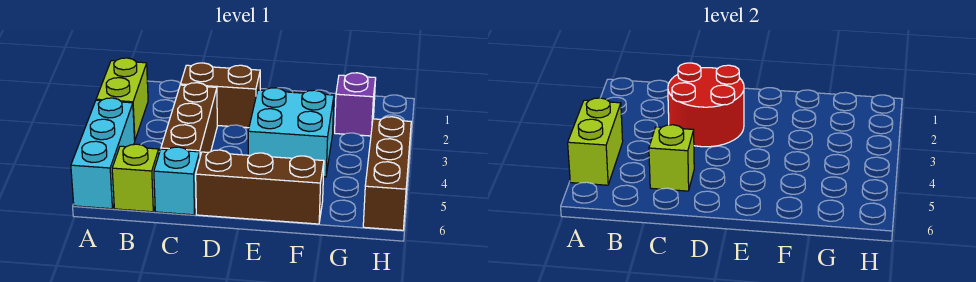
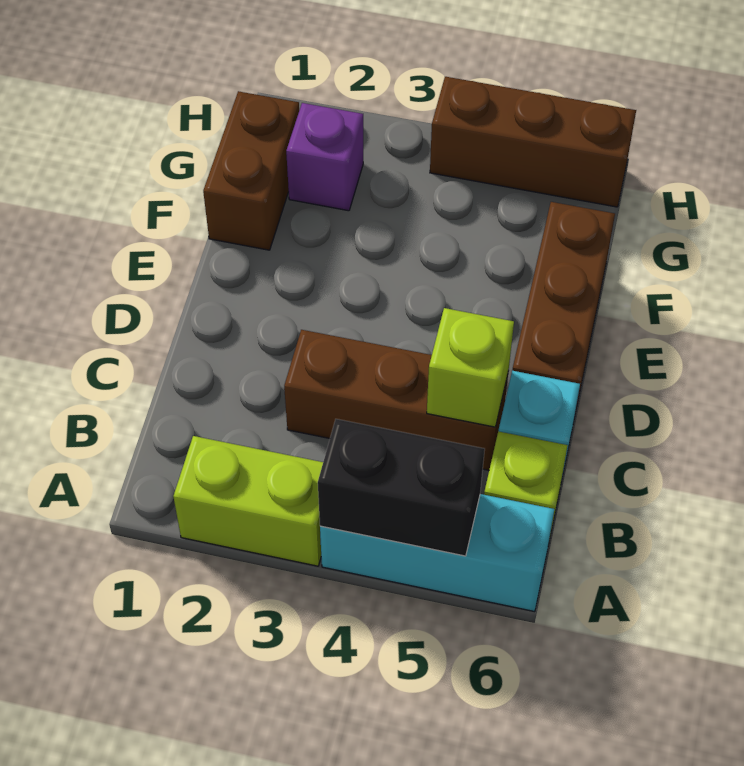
lime brick A4:A5 level 2 -> black brick A4:A5 level 2
brown brick C2:D2 level 1 -> brown brick F1:G1 level 1
red round brick C2:D3 level 2 -> none
cyan brick E3:F4 level 1 -> none

